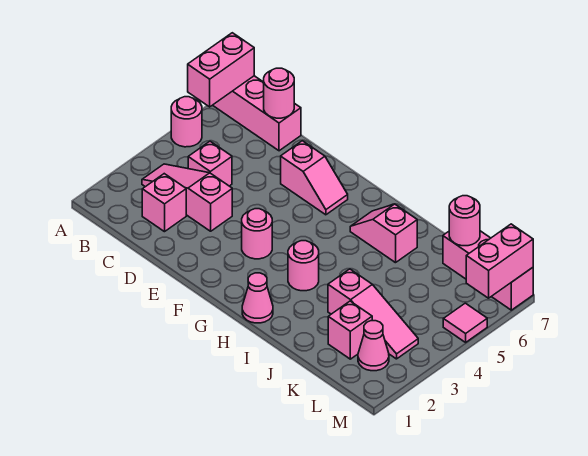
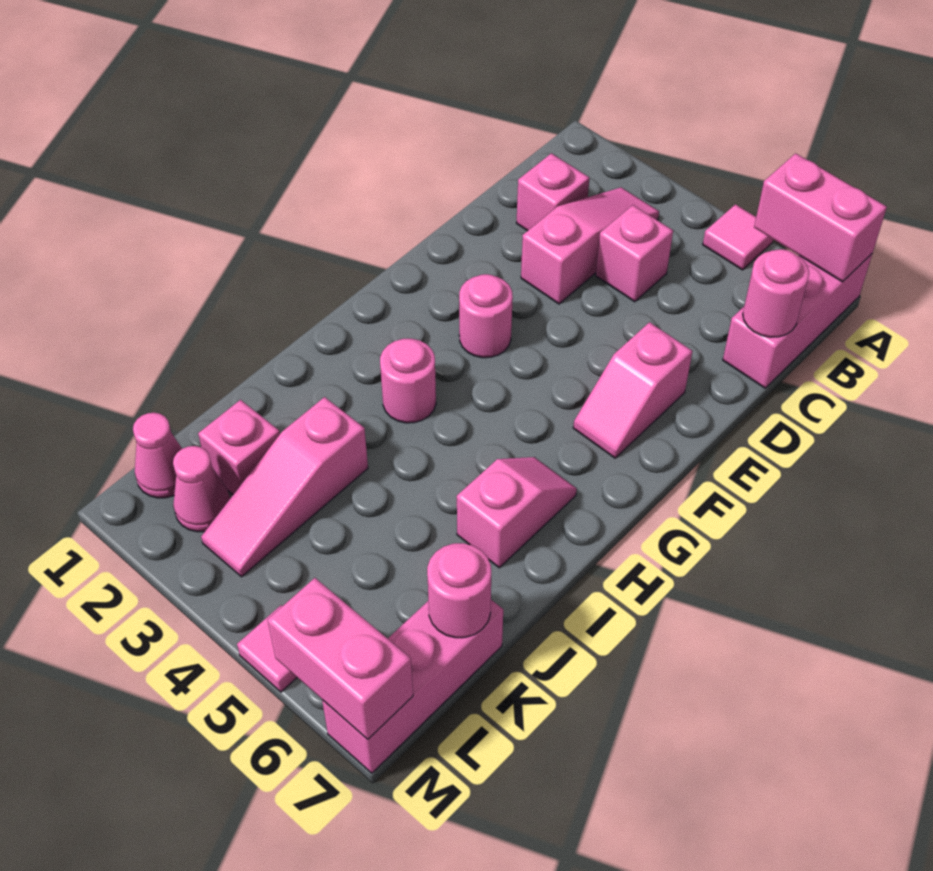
pink round brick A5 level 1 -> pink tile A5 level 1
pink cone H1 level 1 -> pink cone L1 level 1

